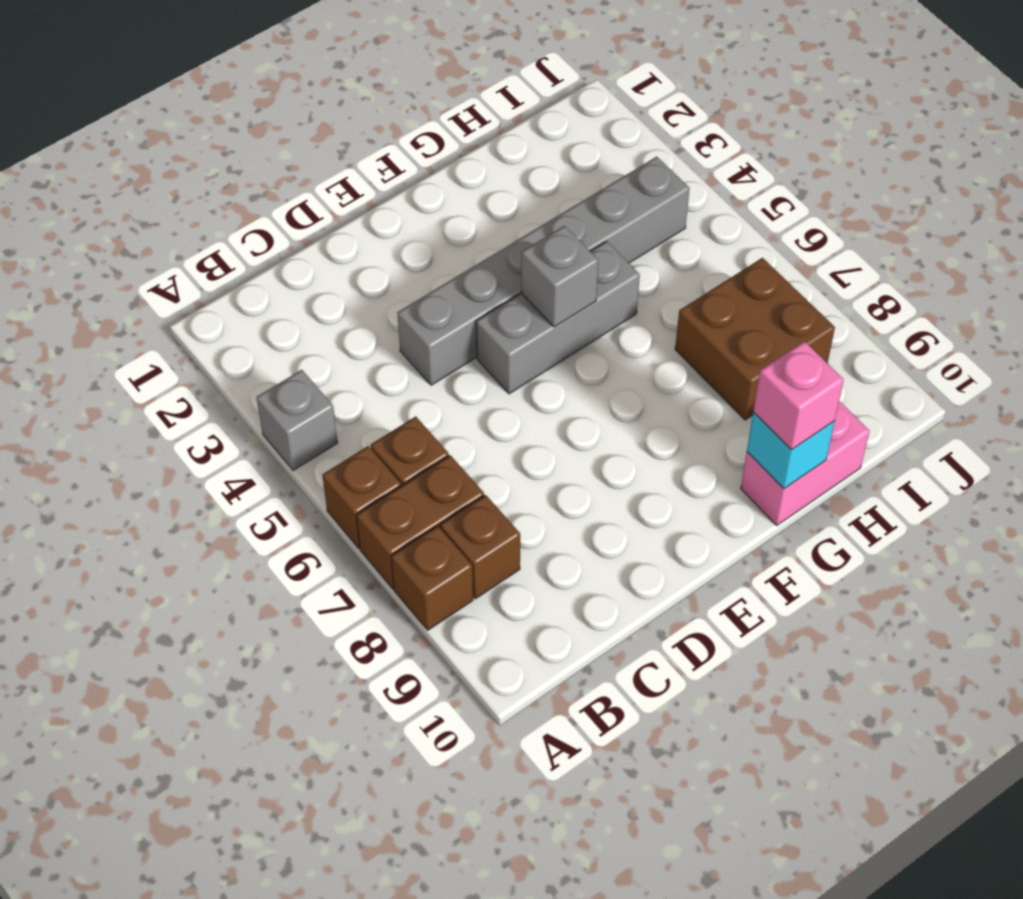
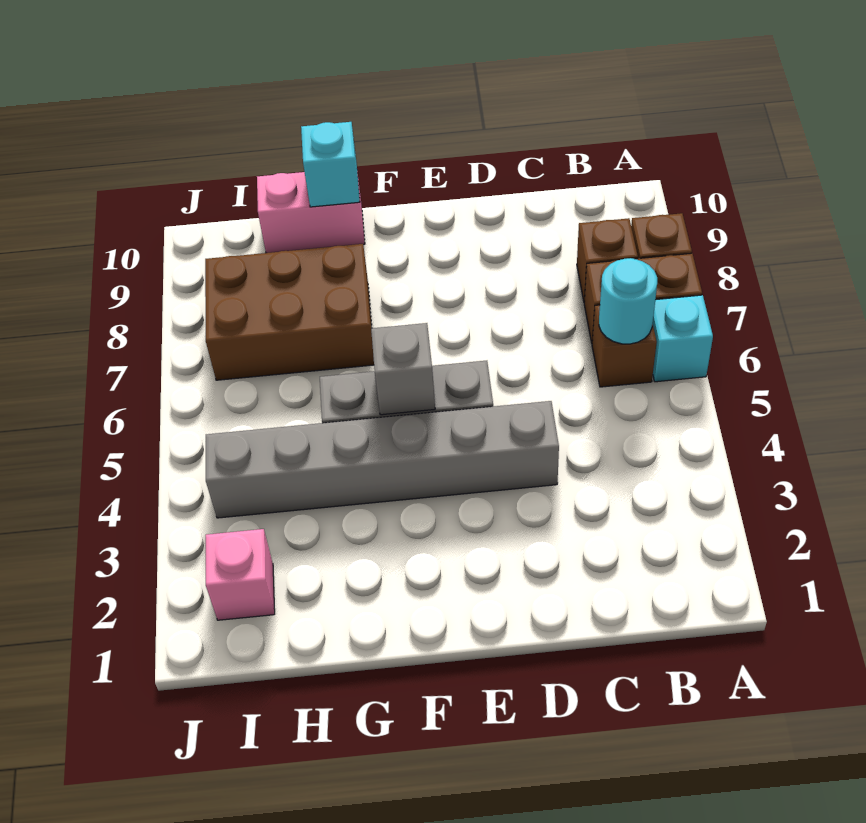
grey brick A4 level 1 -> none
brown brick A6 level 1 -> cyan brick A6 level 1
none -> cyan round brick B6 level 2
pink brick G10 level 3 -> pink brick I2 level 1
brown brick H7:I8 level 1 -> brown brick G7:I8 level 1

